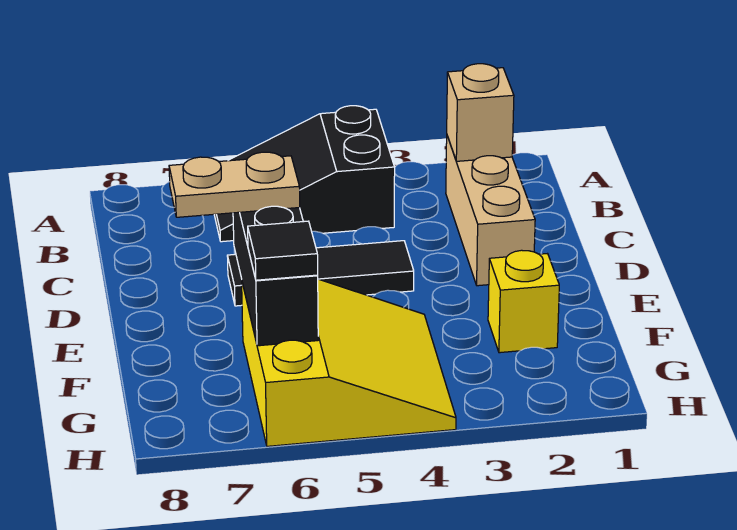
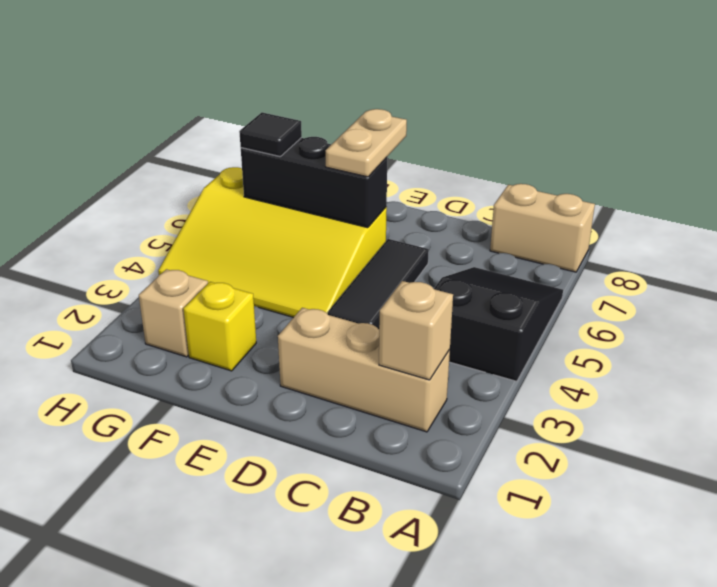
none -> tan brick A8:B8 level 1
yellow slope F4:H6 level 1 top 6 -> yellow slope E4:H6 level 1 top 6
none -> tan brick G2 level 1

